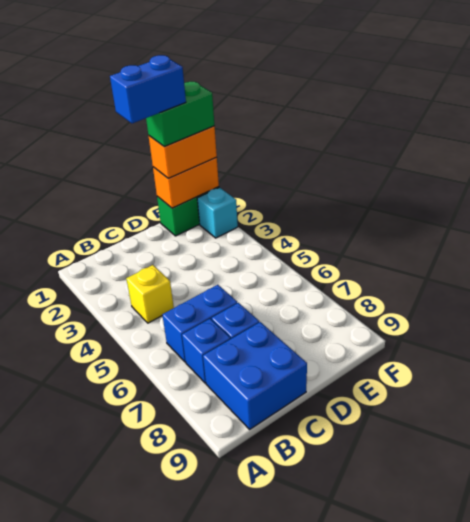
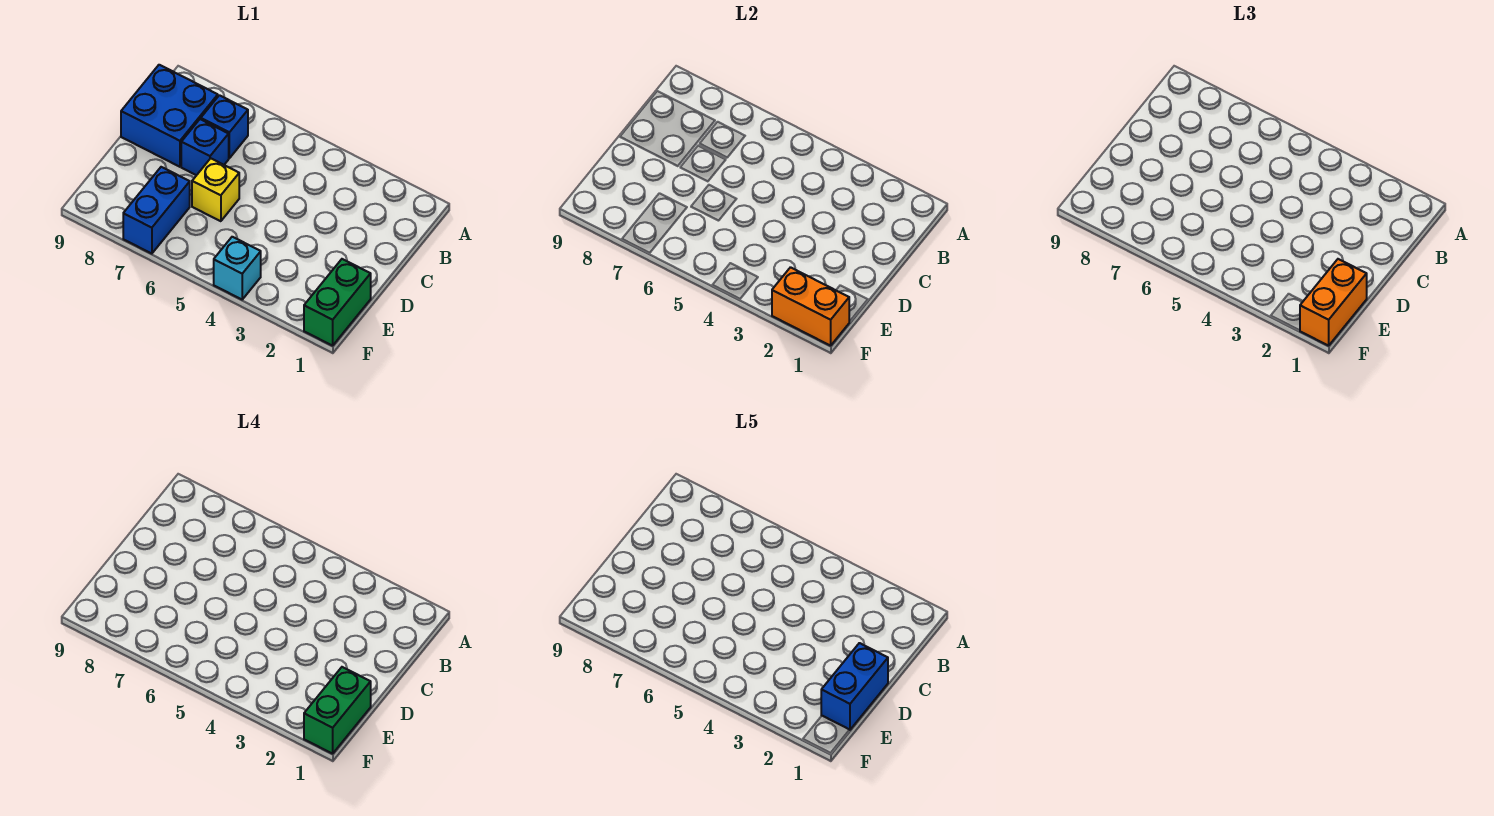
yellow brick B4 level 1 -> yellow brick D6 level 1
blue brick B6:C6 level 1 -> blue brick E7:F7 level 1
orange brick E1:F1 level 2 -> orange brick F1:F2 level 2
cyan brick F2 level 1 -> cyan brick F4 level 1

